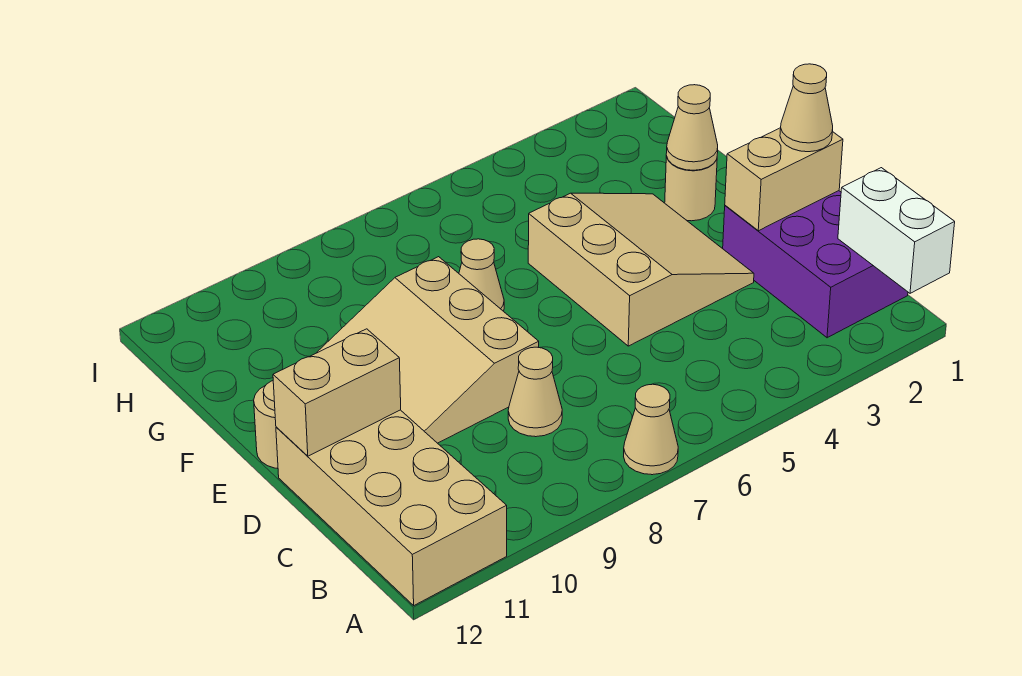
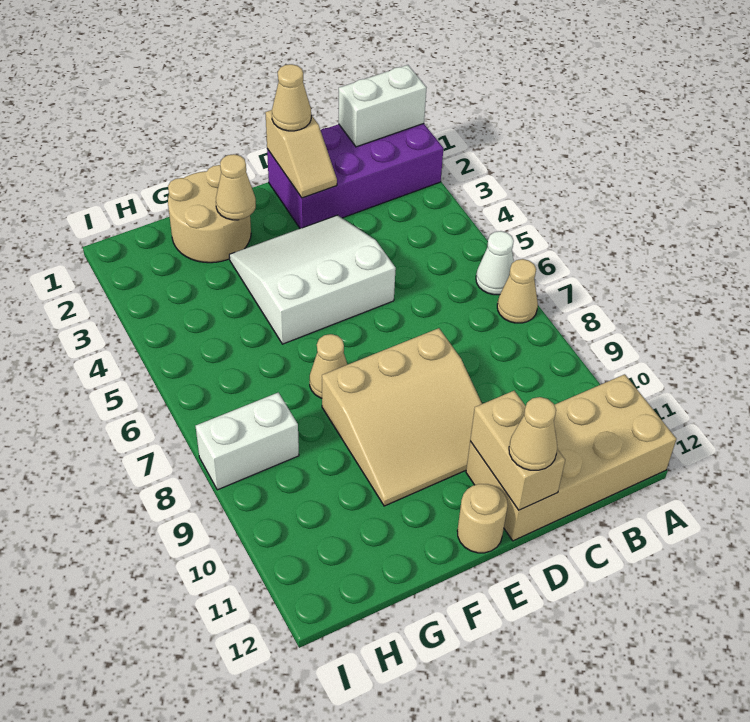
none -> white cone A6 level 1
purple brick B1:D2 level 1 -> purple brick A1:D2 level 1
tan cone C8 level 1 -> tan cone D12 level 3
tan brick D1:D2 level 2 -> tan slope D1:D2 level 2 top 1
tan slope D3:F5 level 1 top 5 -> white slope D3:F5 level 1 top 5
tan round brick F2 level 1 -> tan round brick F1:G2 level 1
none -> white brick H8:I8 level 1

